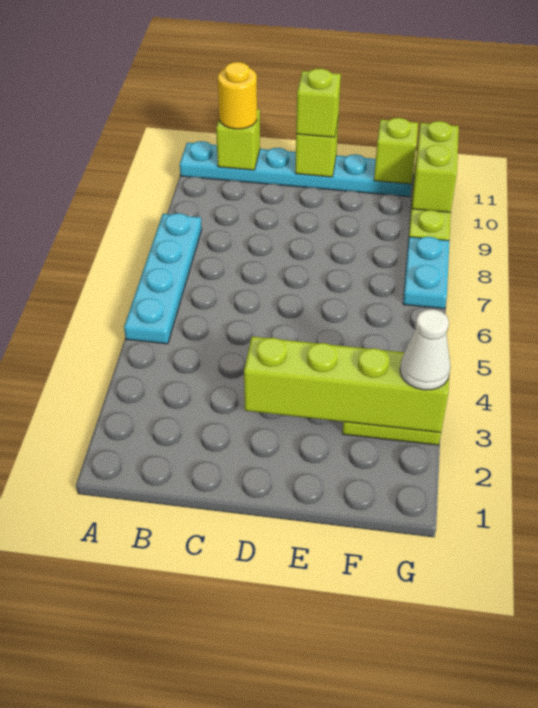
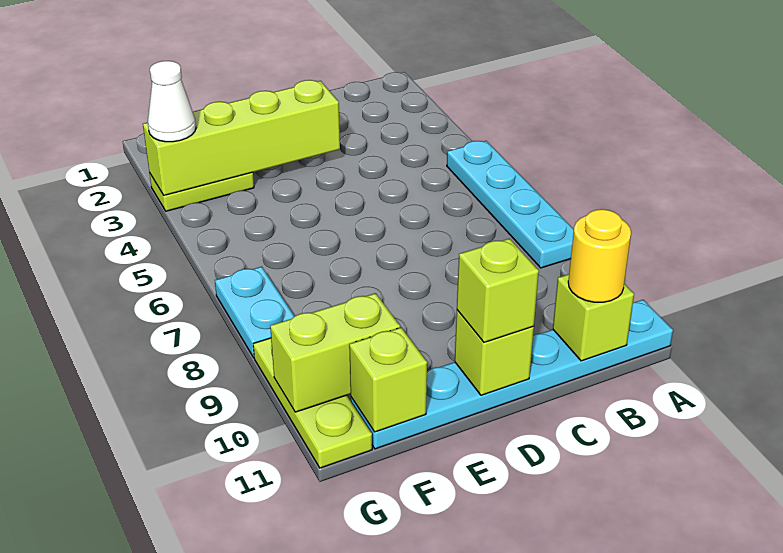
lime brick G10:G11 level 2 -> lime brick F10:G10 level 2

